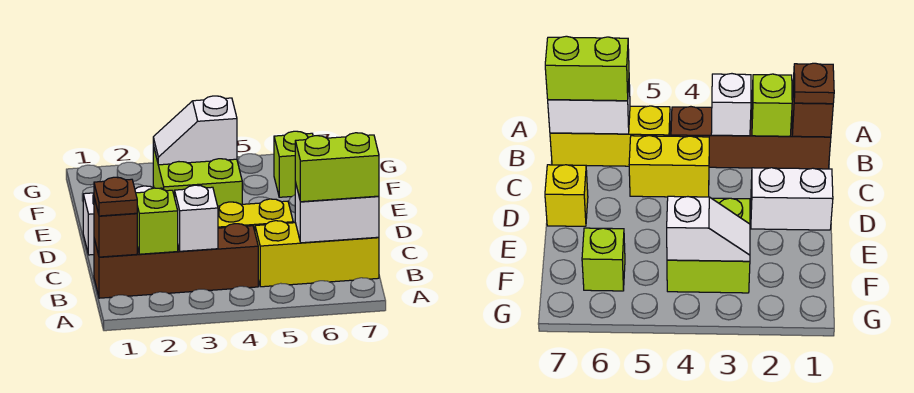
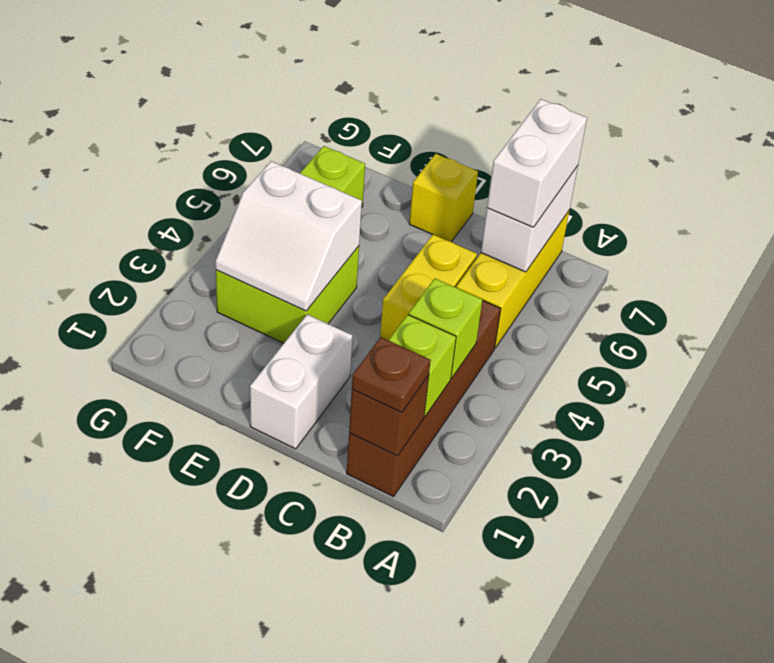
white brick B3 level 2 -> lime brick B3 level 2
lime brick B6:B7 level 3 -> white brick B6:B7 level 3
white slope F3:F4 level 2 top 4 -> white slope E3:F4 level 2 top 4

